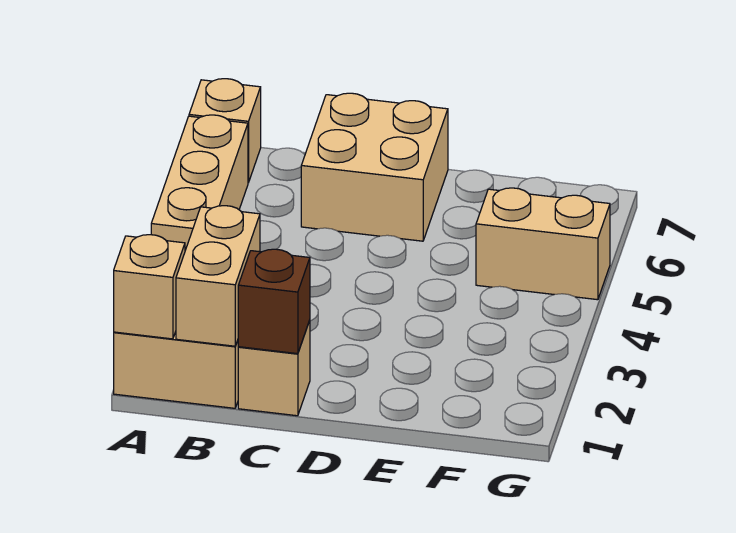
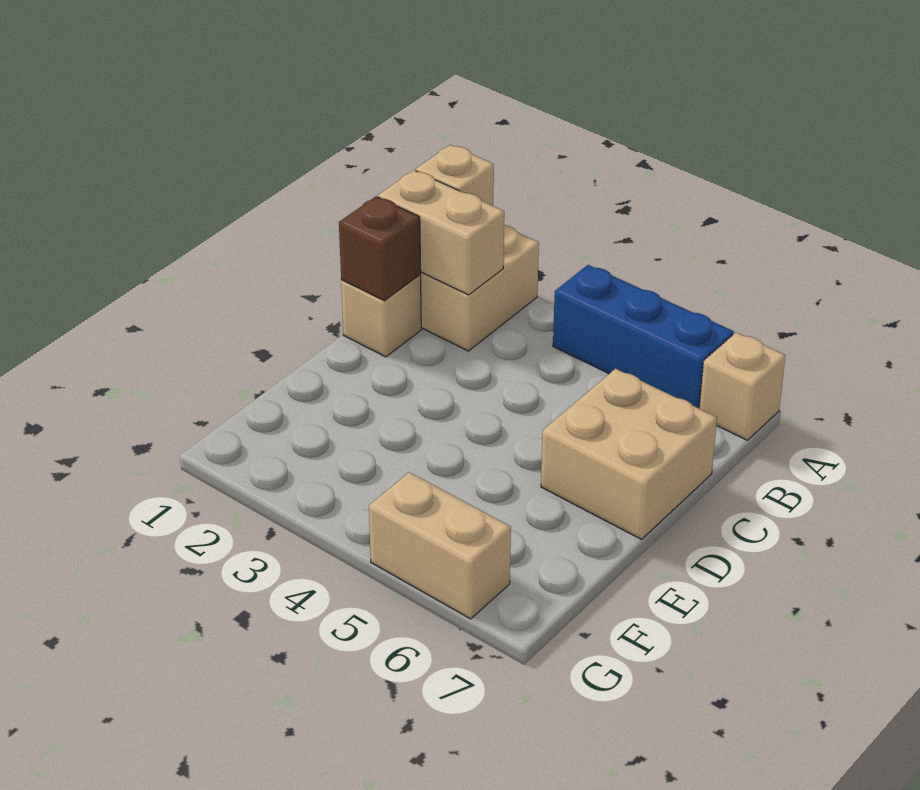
tan brick A4:A6 level 1 -> blue brick A4:A6 level 1
tan brick F5:G5 level 1 -> tan brick G5:G6 level 1

